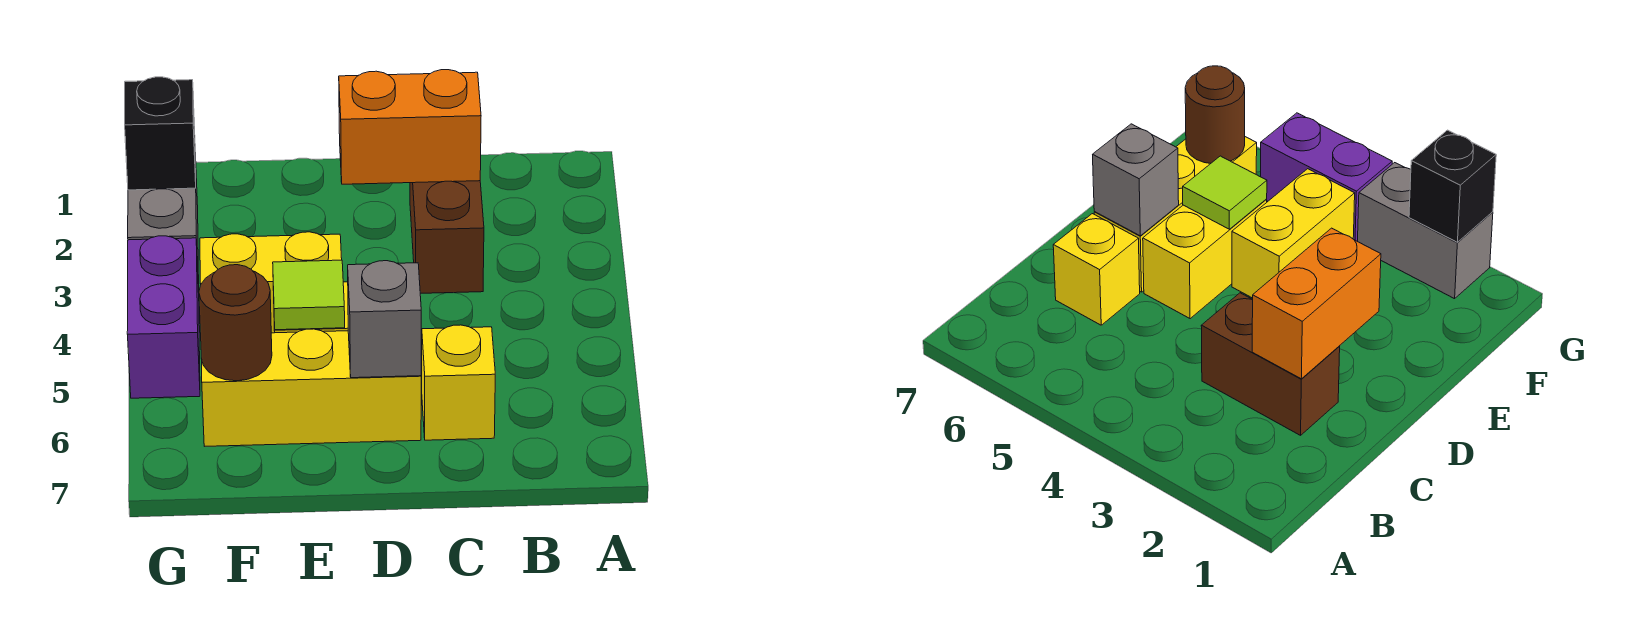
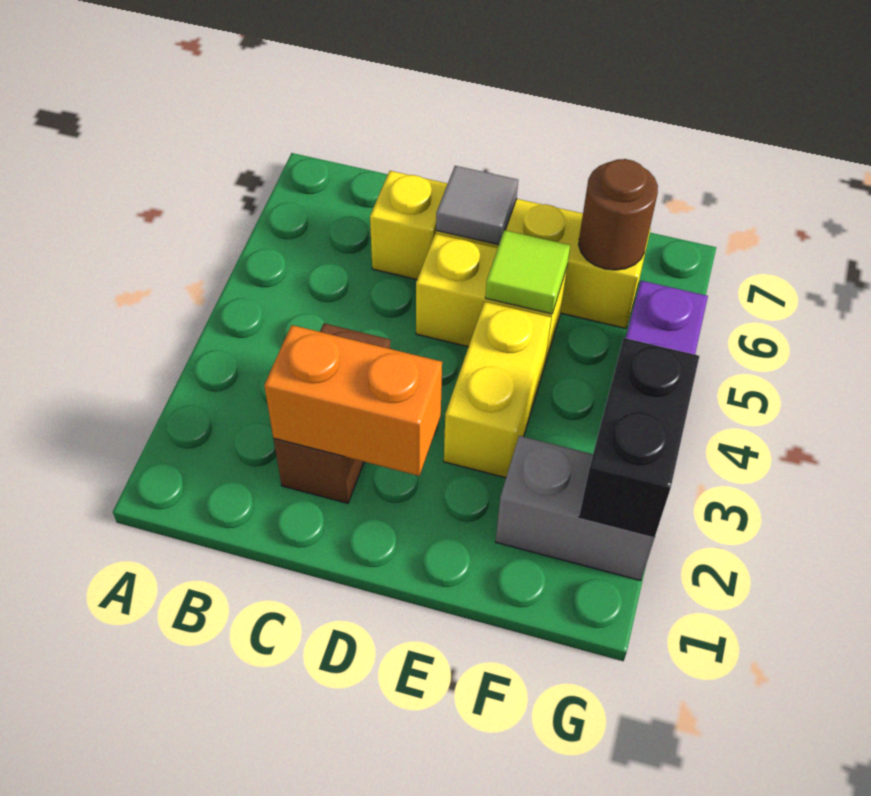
grey brick D6 level 2 -> grey tile D6 level 2
yellow brick E4:F4 level 1 -> yellow brick E3:E4 level 1
grey brick G2:G3 level 1 -> grey brick F2:G2 level 1
black brick G2 level 2 -> black brick G2:G3 level 2

